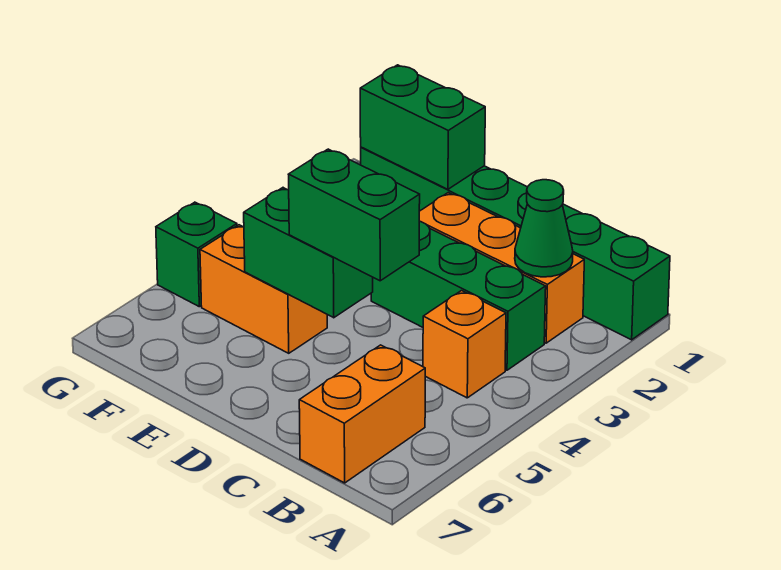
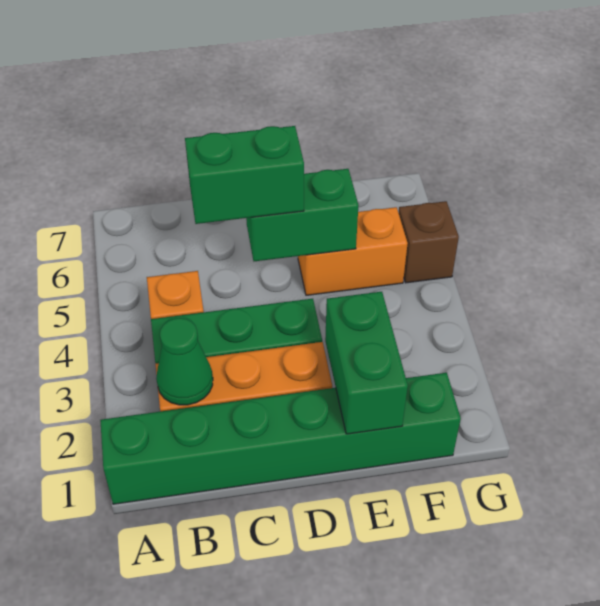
orange brick B6:B7 level 1 -> none
green brick E1:F1 level 2 -> green brick E1:E2 level 2
green brick G5 level 1 -> brown brick G5 level 1

